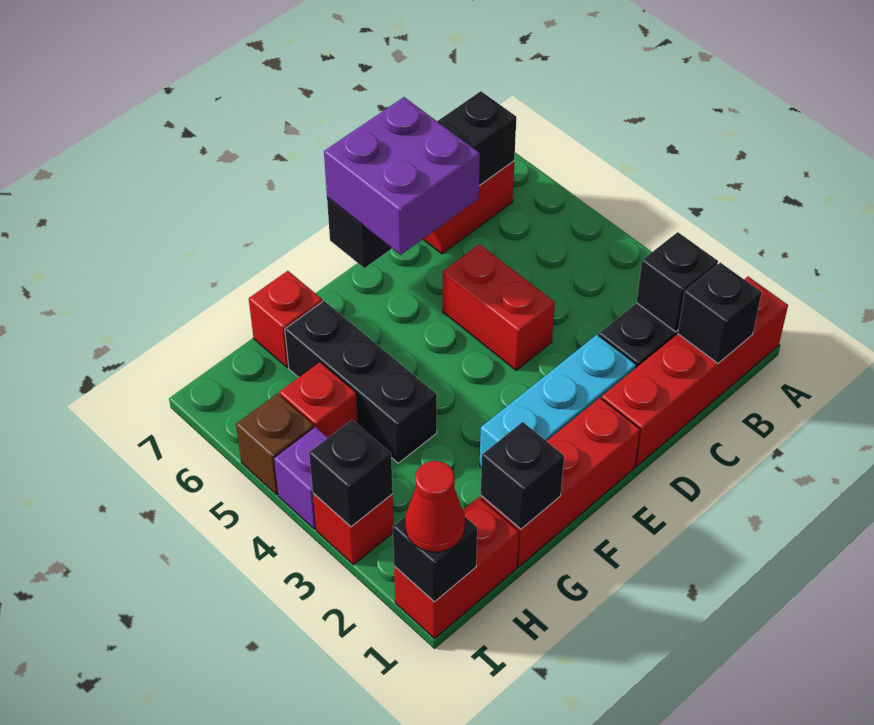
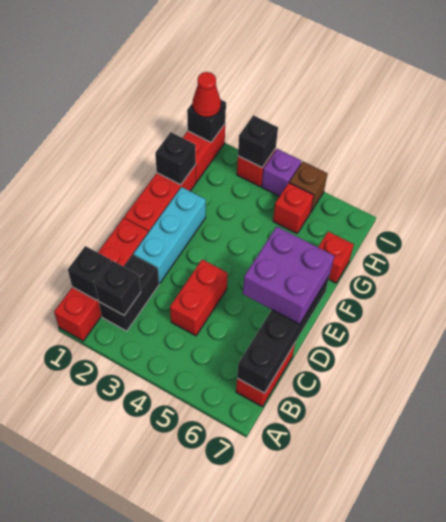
red brick D4:D5 level 1 -> red brick C4:D4 level 1
black brick G4:G6 level 1 -> none

